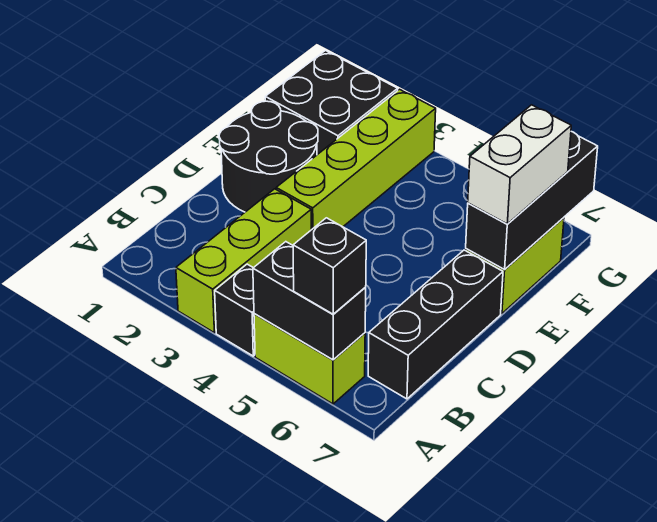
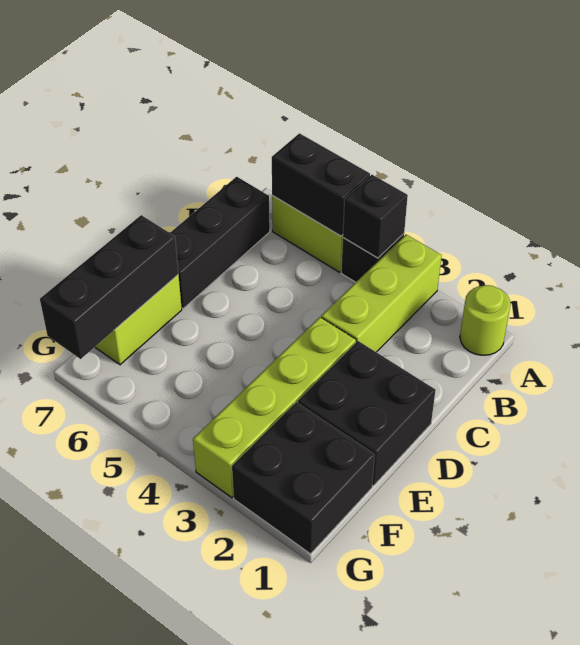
none -> lime round brick A1 level 1
black brick A6 level 3 -> black brick A4 level 2
black round brick D1:E2 level 1 -> black brick D1:E2 level 1
white brick E7:F7 level 3 -> none

